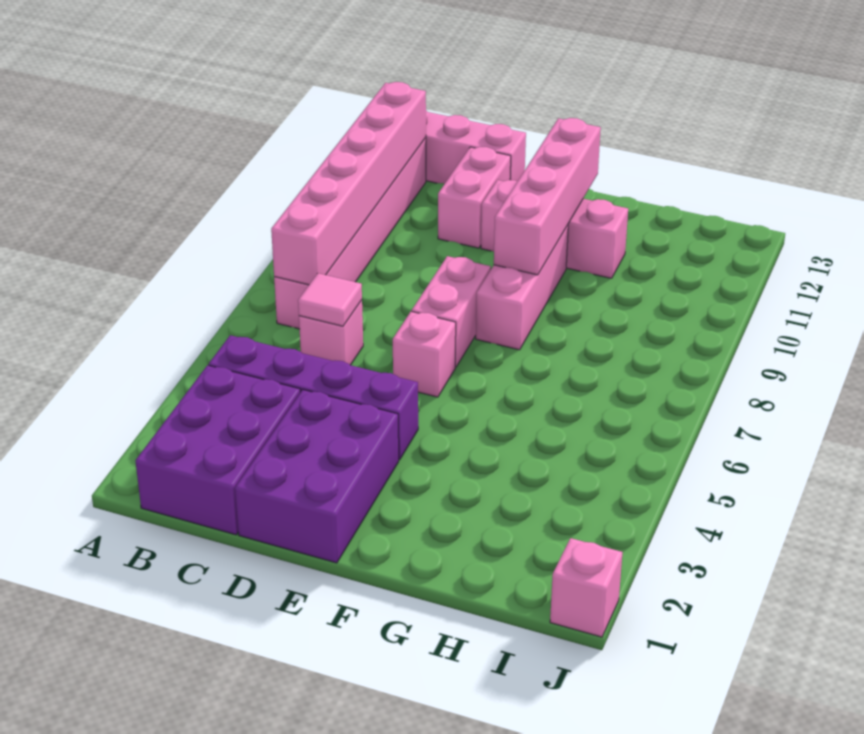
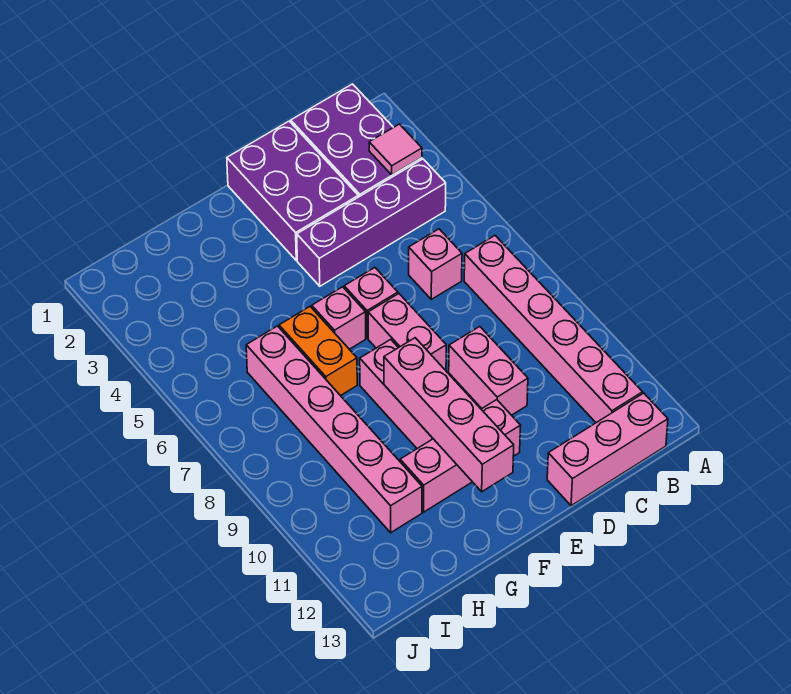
pink brick B7:B12 level 2 -> pink brick H6:H11 level 1
pink tile C6 level 2 -> pink tile B3 level 2
pink brick D11:D12 level 1 -> pink brick D9:D10 level 1
none -> orange brick G6:G7 level 1
pink brick J1 level 1 -> pink brick F6 level 1

